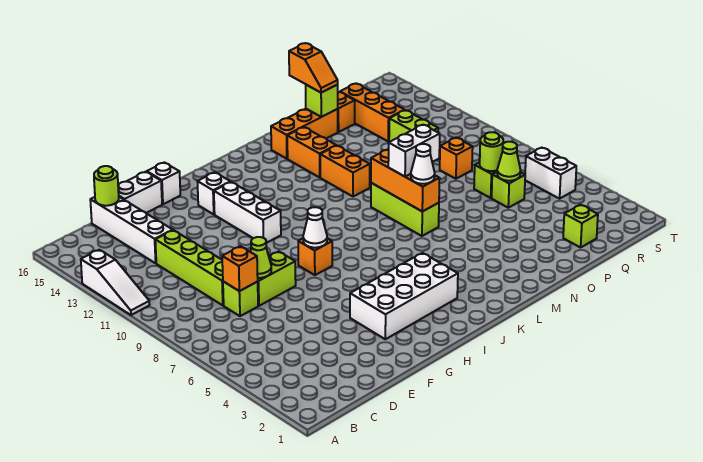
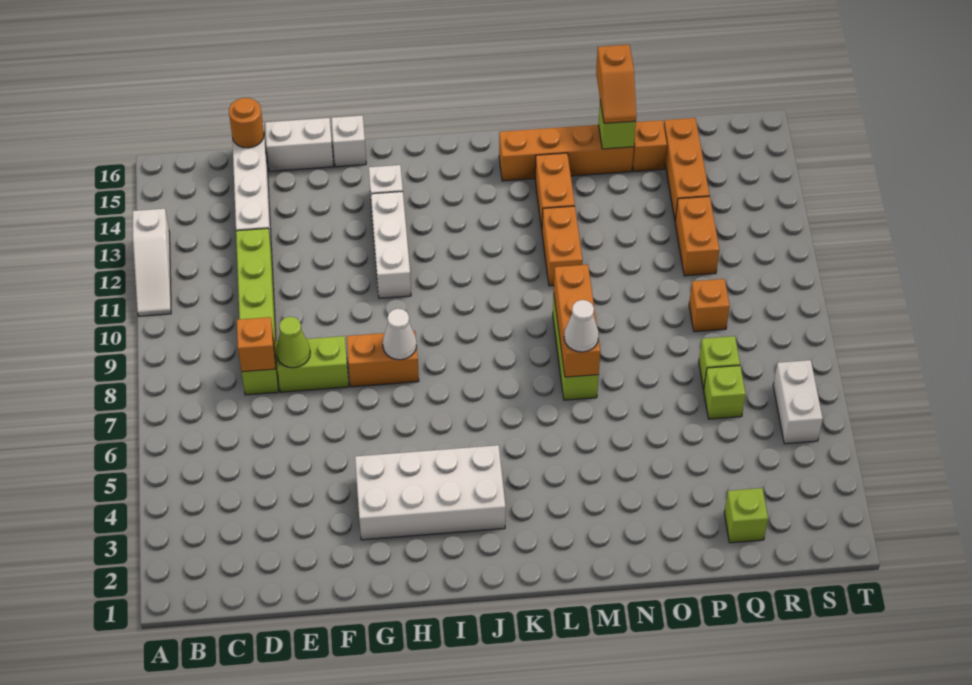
lime round brick D16 level 2 -> orange round brick D16 level 2
orange brick H8 level 1 -> orange brick G8:H8 level 1
white brick M8:N8 level 3 -> none
orange brick M15:O15 level 1 -> orange brick L15:O15 level 1
lime cone Q6 level 2 -> none
lime round brick Q7 level 2 -> none
lime brick Q11:Q12 level 1 -> orange brick Q11:Q12 level 1

